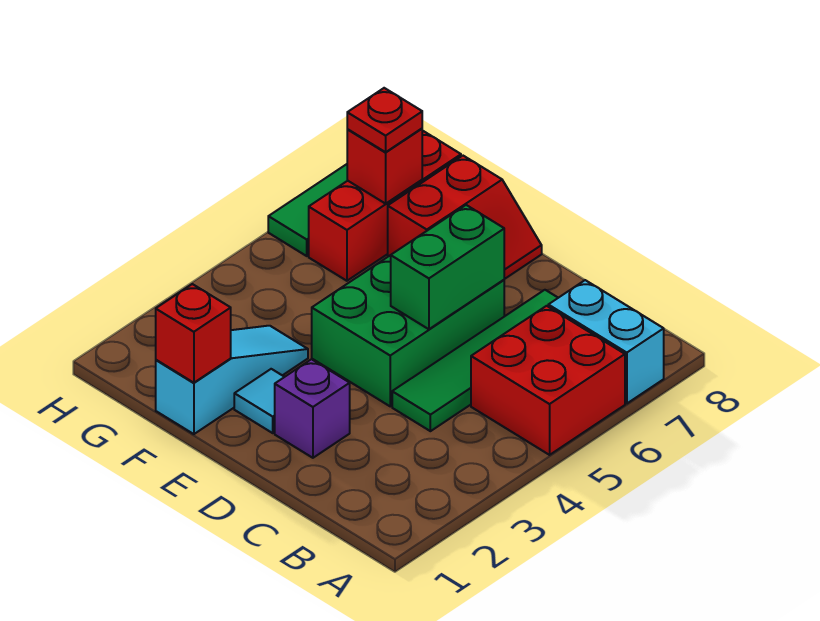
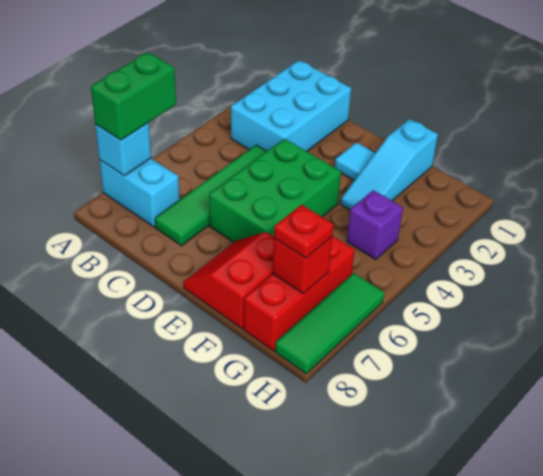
red brick A5:B6 level 1 -> none
none -> cyan brick A7 level 2
none -> cyan brick B1:C3 level 1
purple brick D2 level 1 -> purple brick G4 level 1
green brick D5:D6 level 2 -> green brick A6:A7 level 3
red brick F1 level 2 -> none

